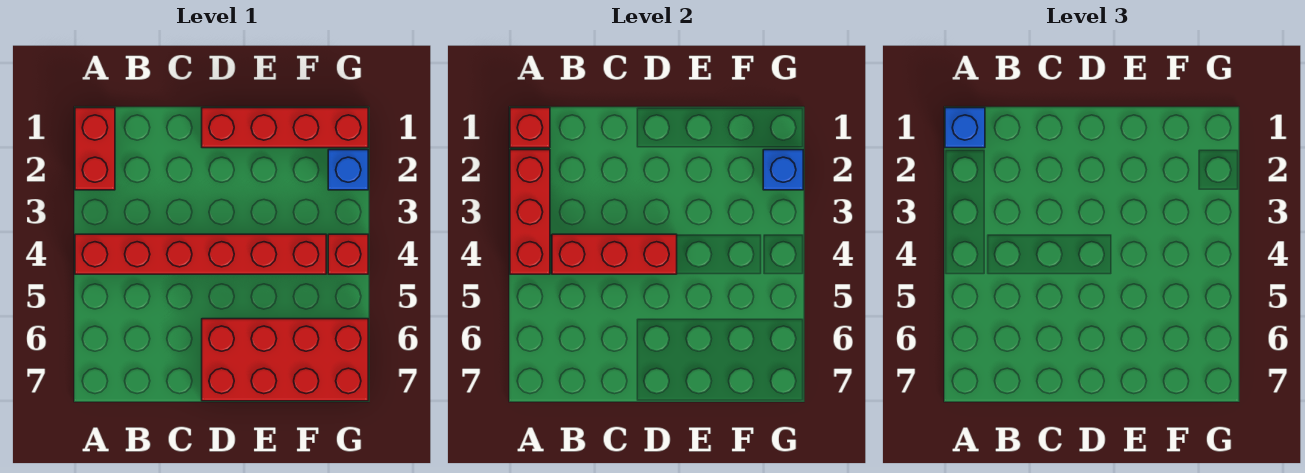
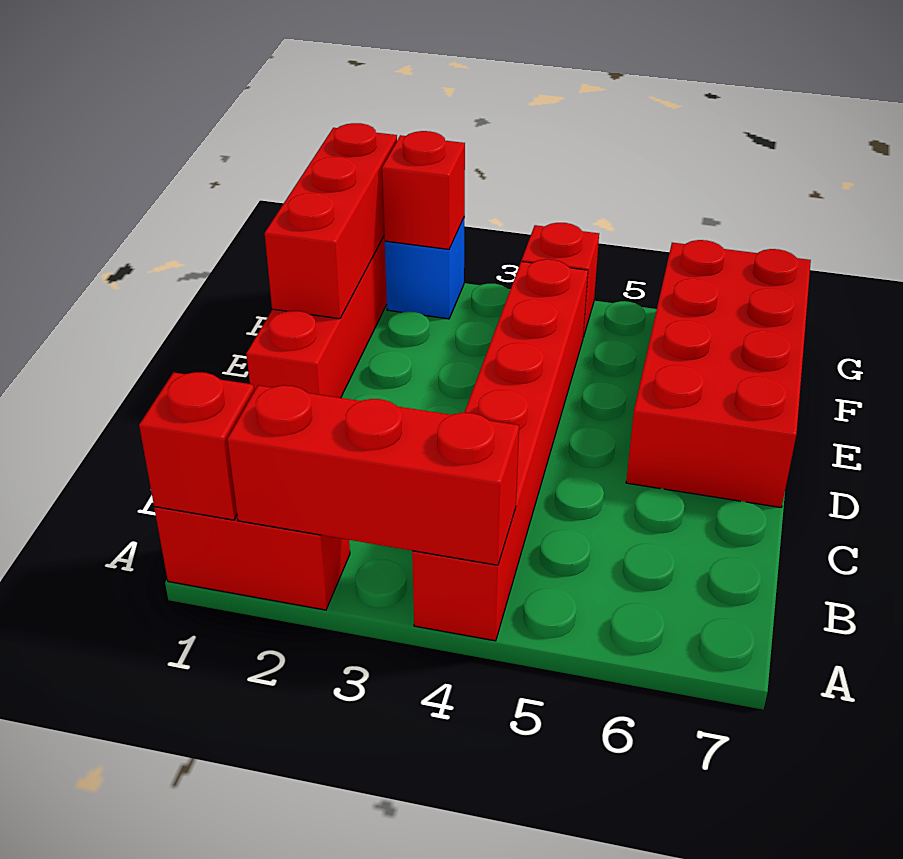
blue brick A1 level 3 -> none
red brick B4:D4 level 2 -> red brick E1:G1 level 2
blue brick G2 level 2 -> red brick G2 level 2

